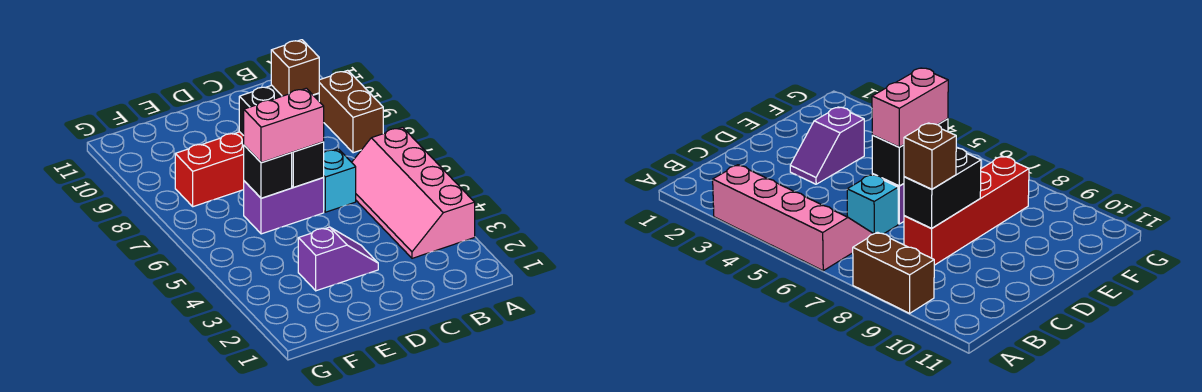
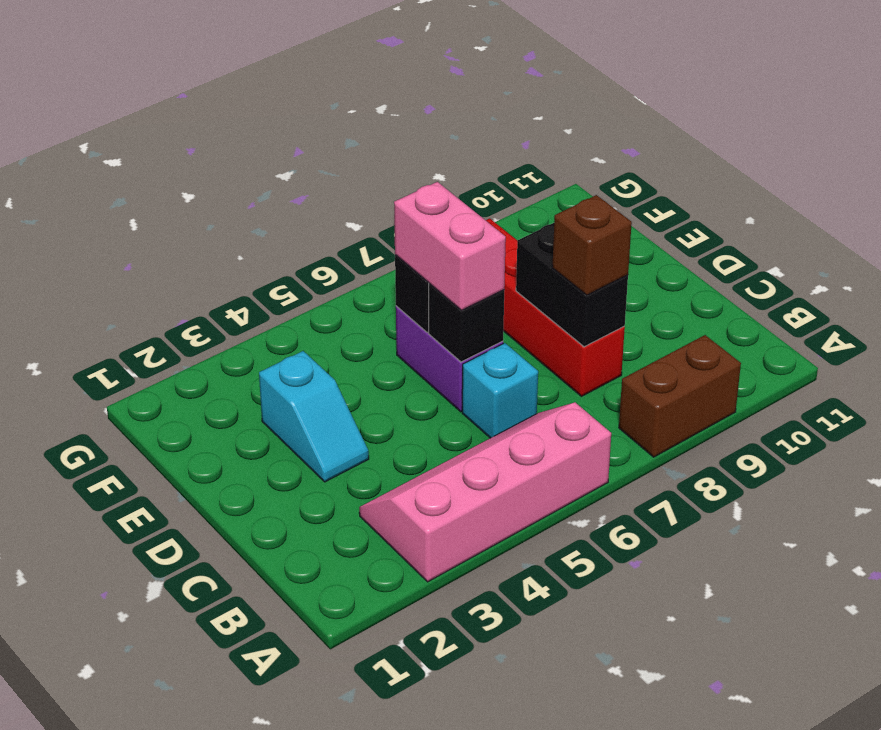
purple slope D3:E3 level 1 top E -> cyan slope D3:E3 level 1 top E

